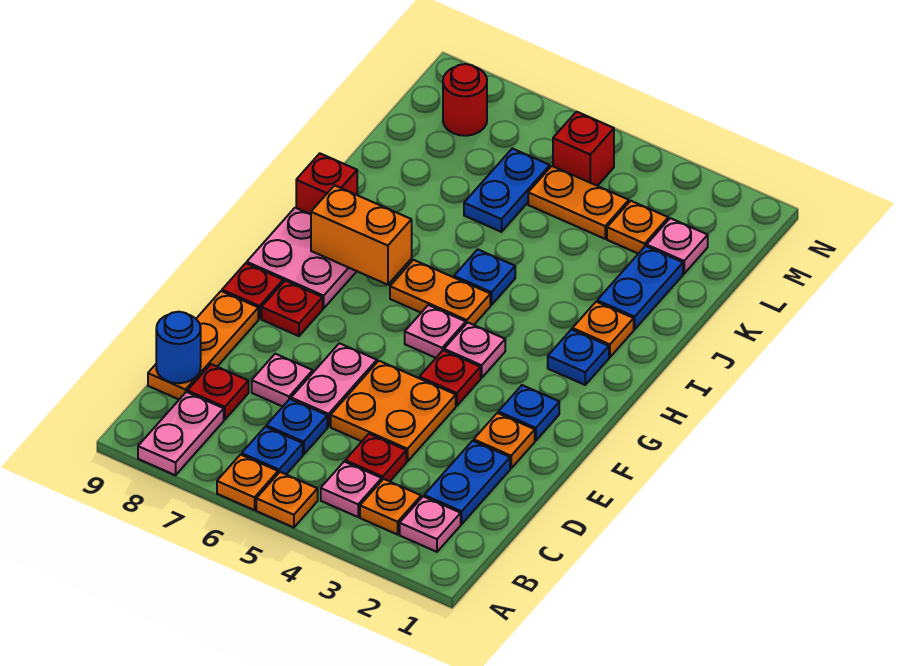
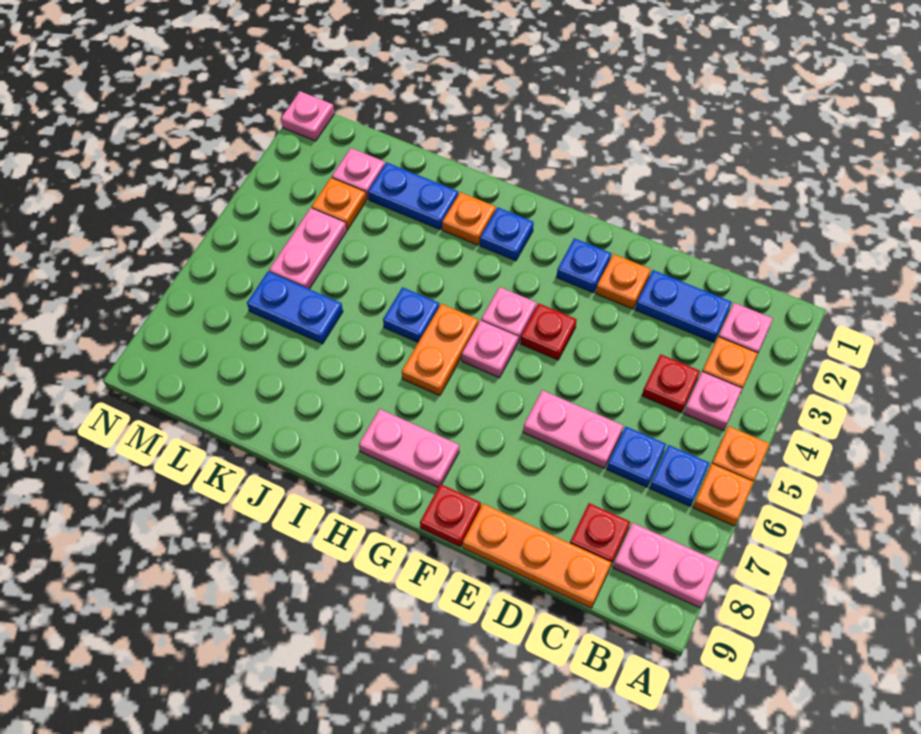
blue round brick C9 level 2 -> none
orange plate D4:E5 level 1 -> none
pink plate D7 level 1 -> pink plate N1 level 1
red plate F8 level 1 -> none
pink plate G8:H9 level 1 -> pink plate G8:H8 level 1
orange brick H7:H8 level 2 -> none
red brick I9 level 1 -> none
orange plate L4:L5 level 1 -> pink plate L4:L5 level 1
red brick M5 level 1 -> none
red round brick M8 level 1 -> none

